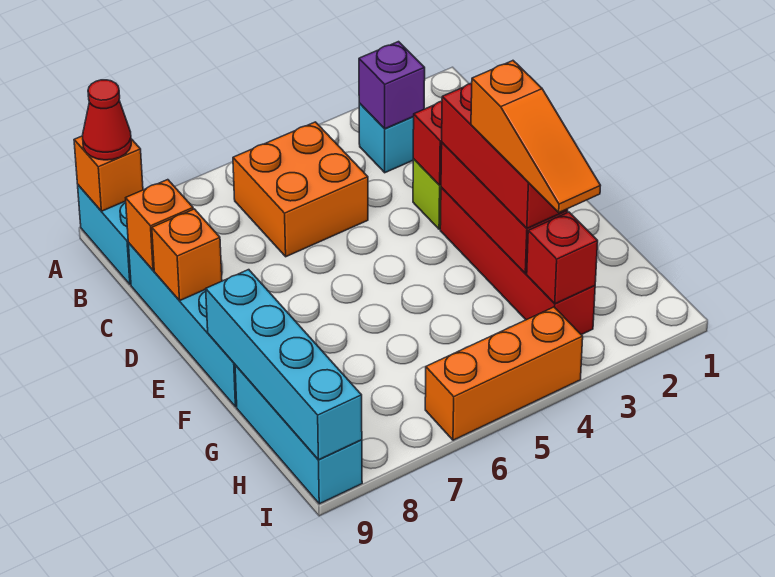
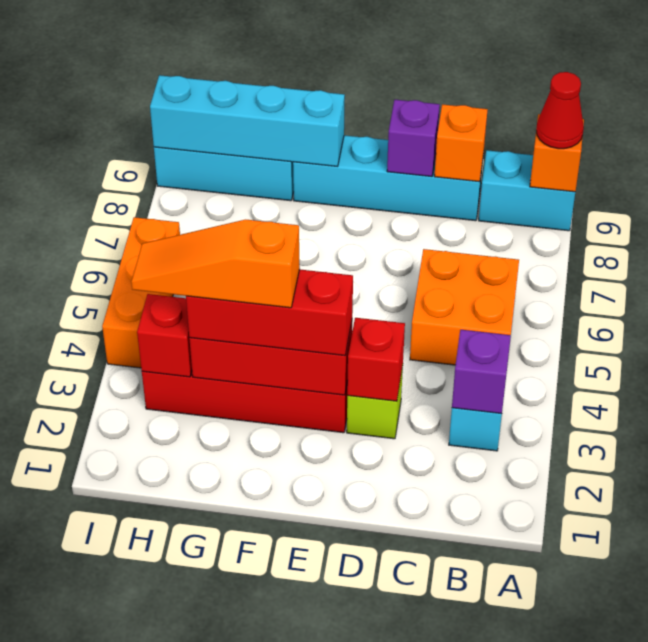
orange brick D9 level 2 -> purple brick D9 level 2

